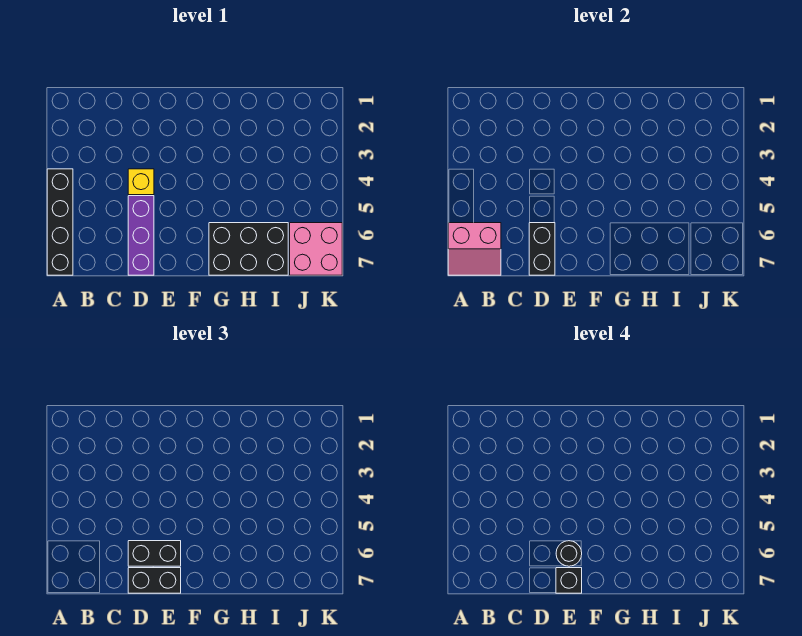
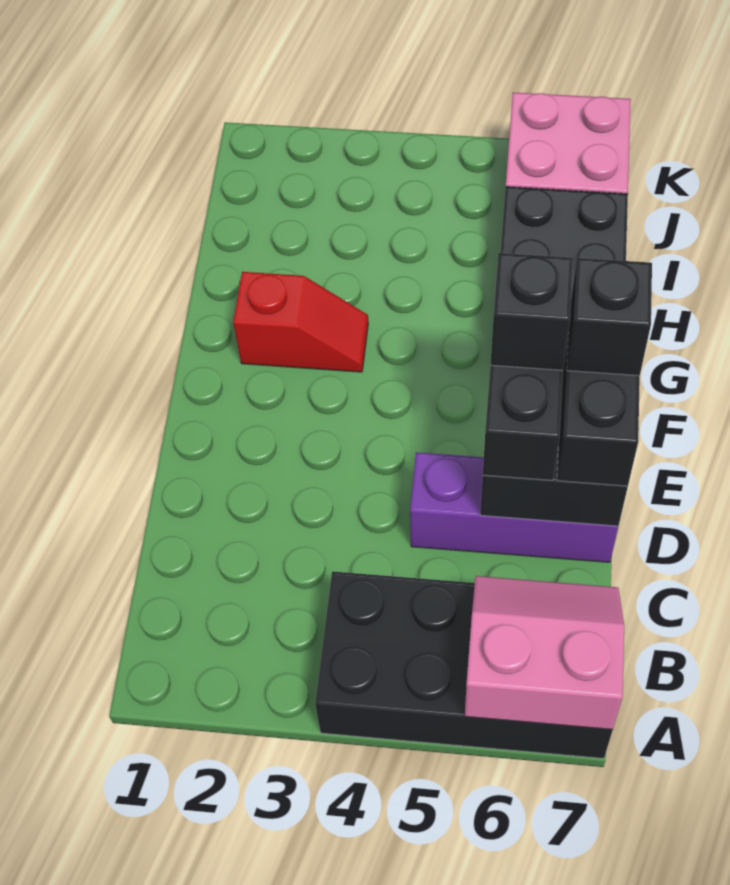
black brick A4:A7 level 1 -> black brick A4:B7 level 1
pink slope A6:B7 level 2 top 6 -> pink slope A6:B7 level 2 top A
yellow brick D4 level 1 -> none
black round brick E6 level 4 -> black brick E6 level 4
none -> red slope G2:G3 level 1 top 2

